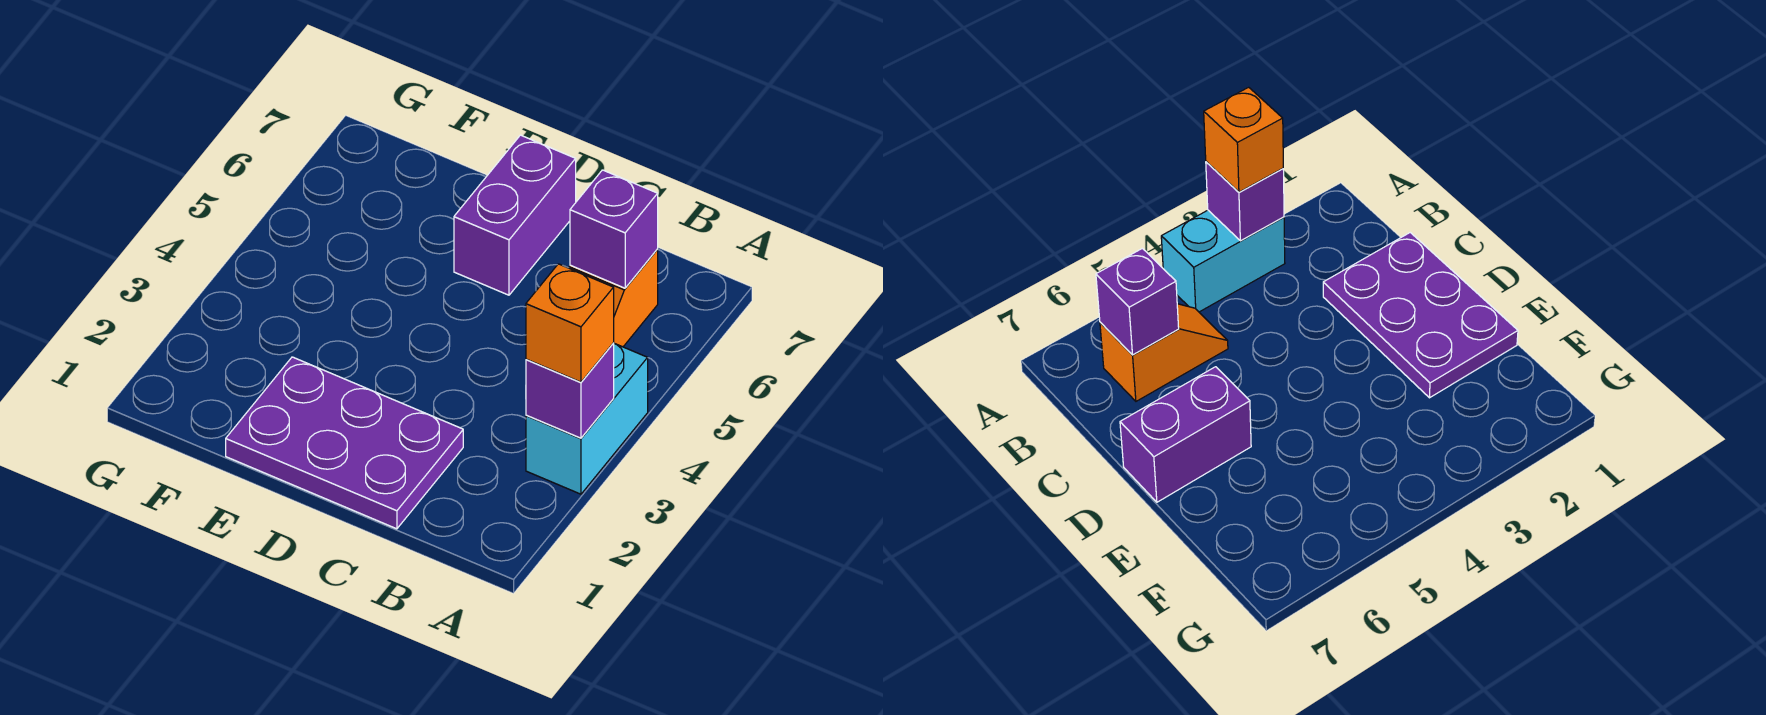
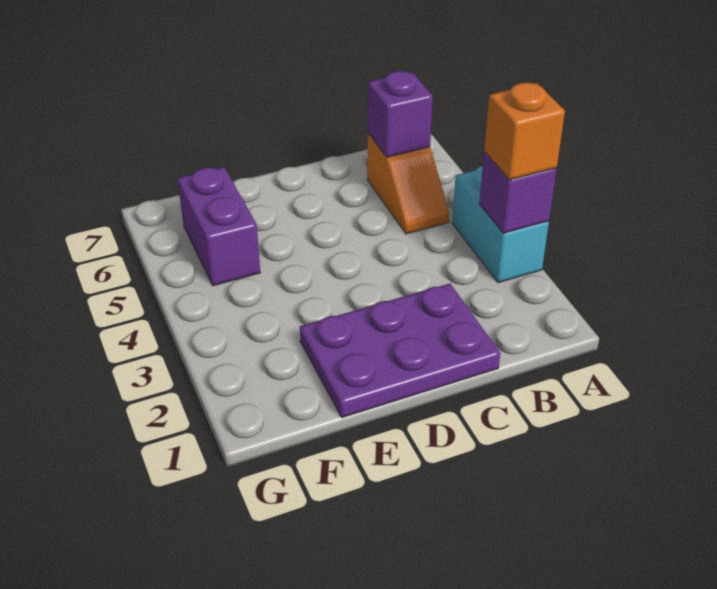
purple brick D6:D7 level 1 -> purple brick F5:F6 level 1

